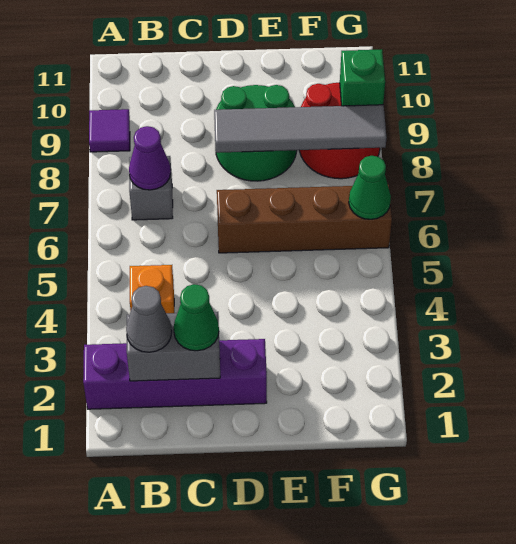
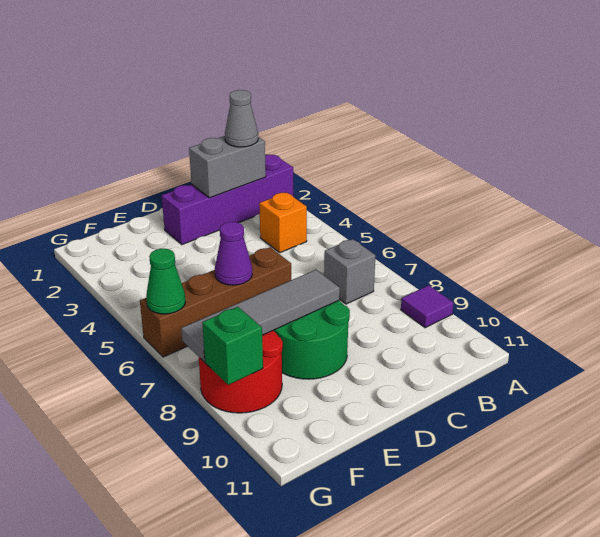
purple cone B7 level 2 -> purple cone E6 level 2
green cone C2 level 3 -> none

